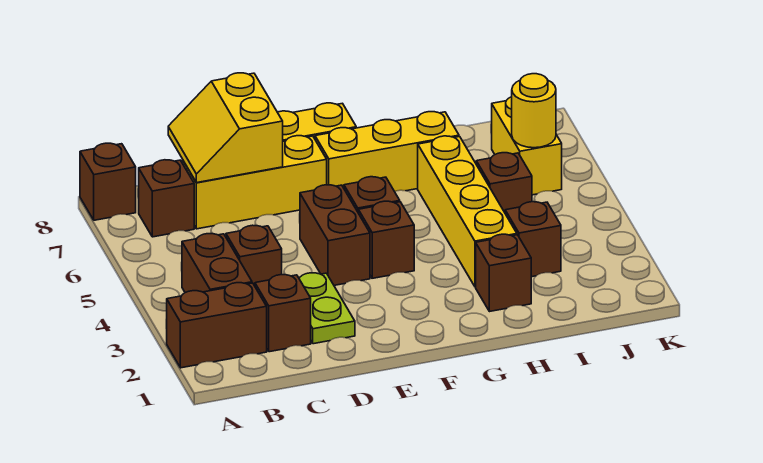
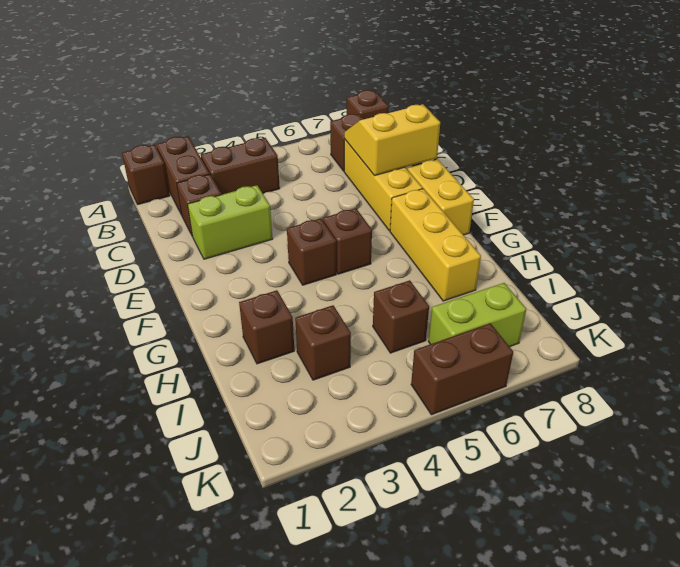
brown brick C4 level 1 -> brown brick A1 level 1
lime plate D2:D3 level 1 -> lime brick D2:D3 level 1
brown brick E4:E5 level 1 -> brown brick K5:K6 level 1
yellow brick H3:H6 level 1 -> none
yellow brick J6:J7 level 1 -> lime brick J6:J7 level 1
yellow round brick J6 level 2 -> none

